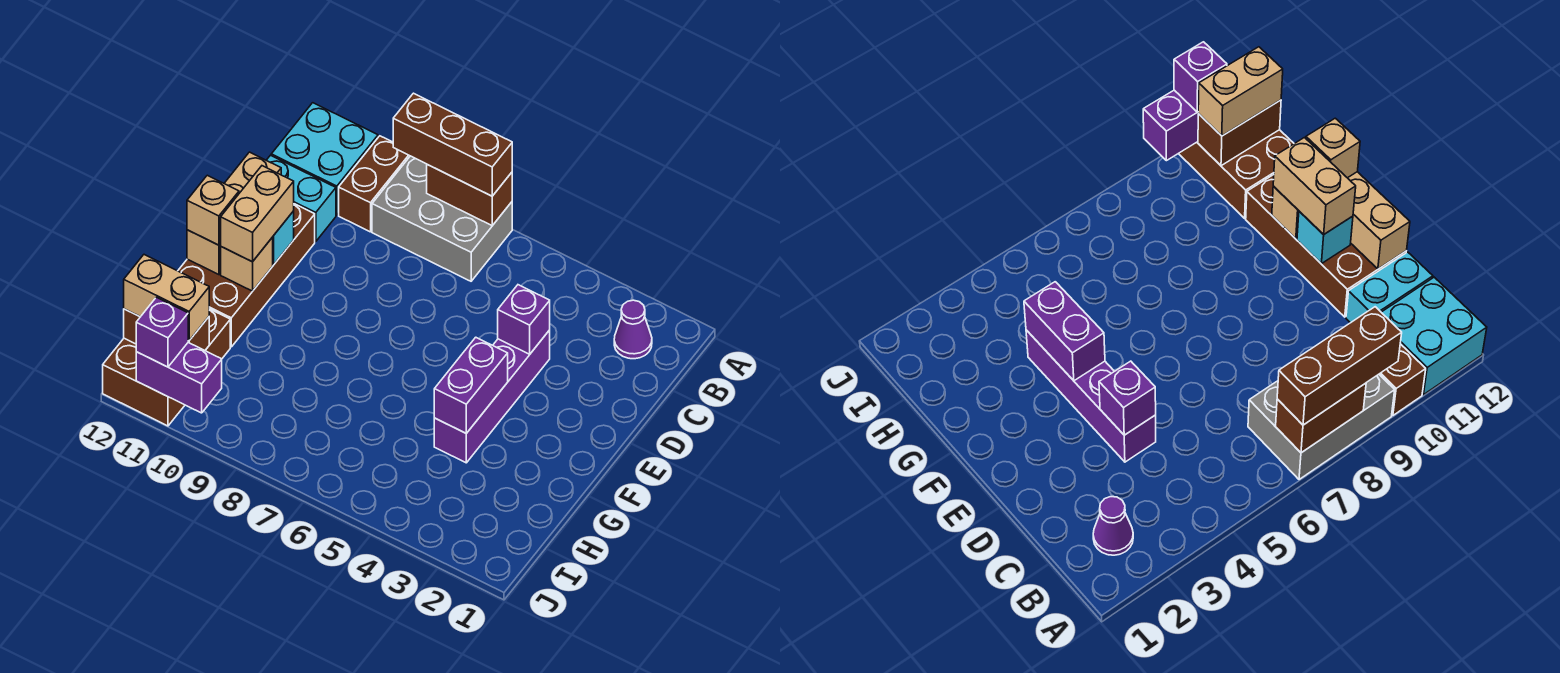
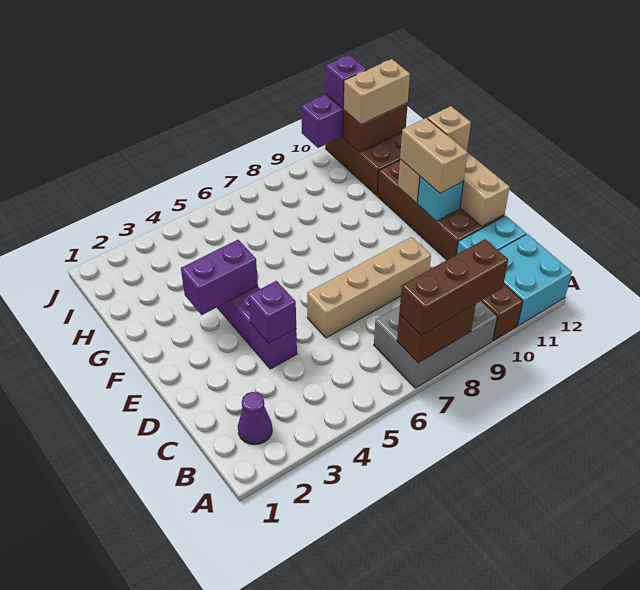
none -> tan brick D6:D9 level 1
purple brick F4:G4 level 2 -> purple brick F3:F4 level 2

